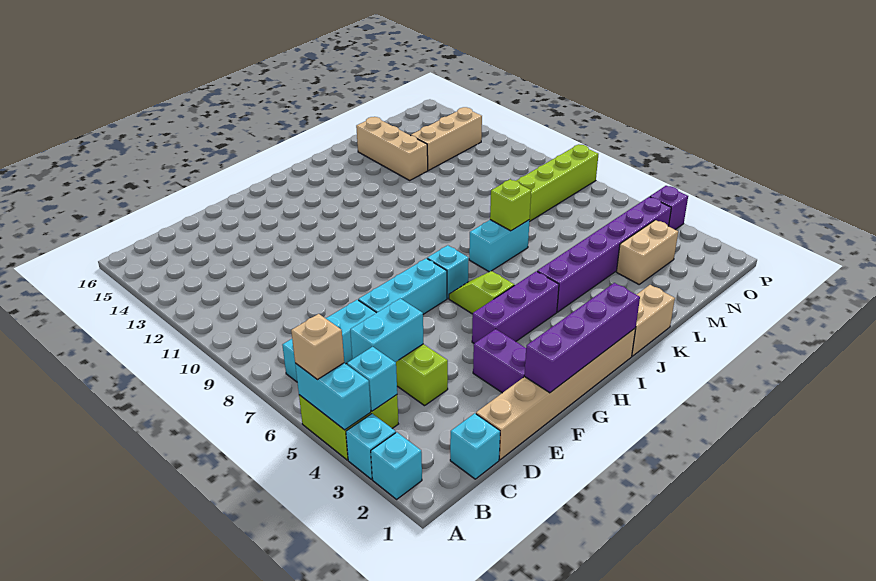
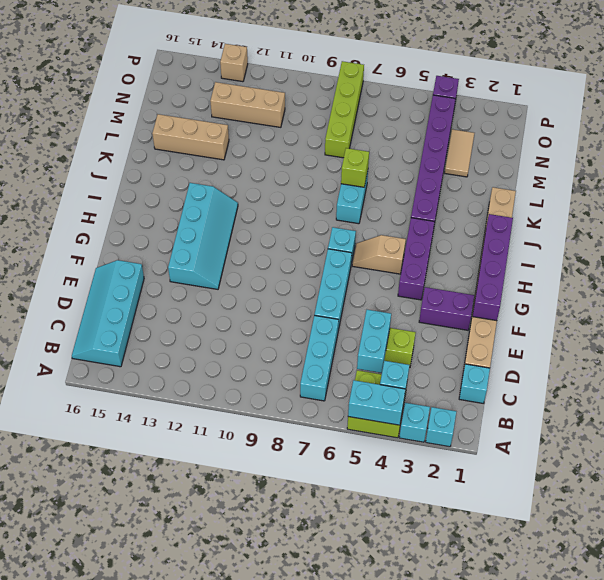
tan brick A5 level 3 -> tan brick P13 level 1
none -> cyan slope B15:E16 level 1 top 15
none -> cyan slope F12:I13 level 1 top 13
lime slope H5:H6 level 1 top 5 -> tan slope H5:H6 level 1 top 5
tan brick M3:N3 level 1 -> tan tile M3:N3 level 1
tan brick M13:O13 level 1 -> tan brick N11:N13 level 1

